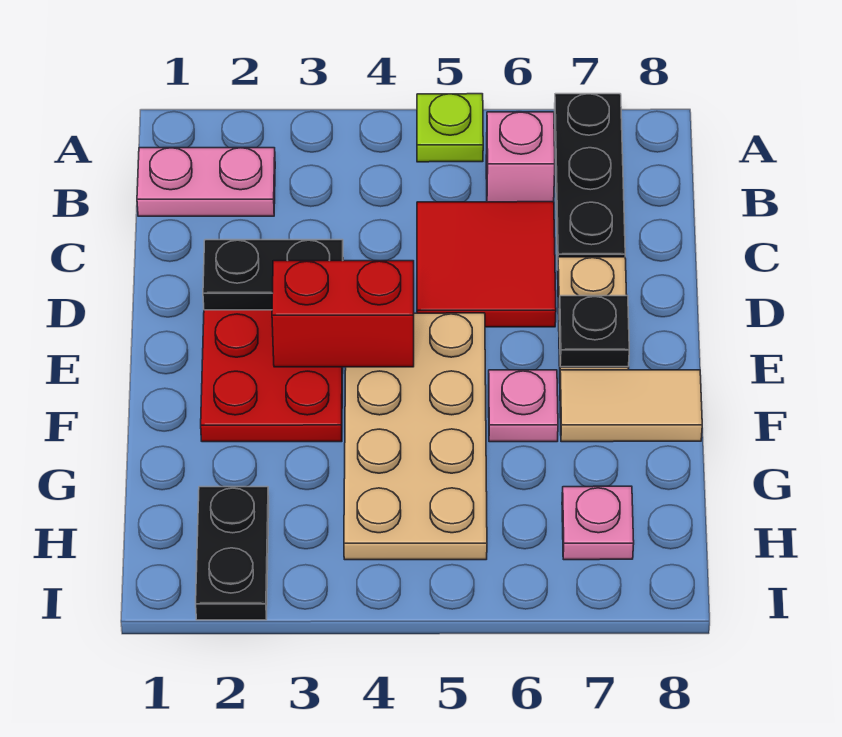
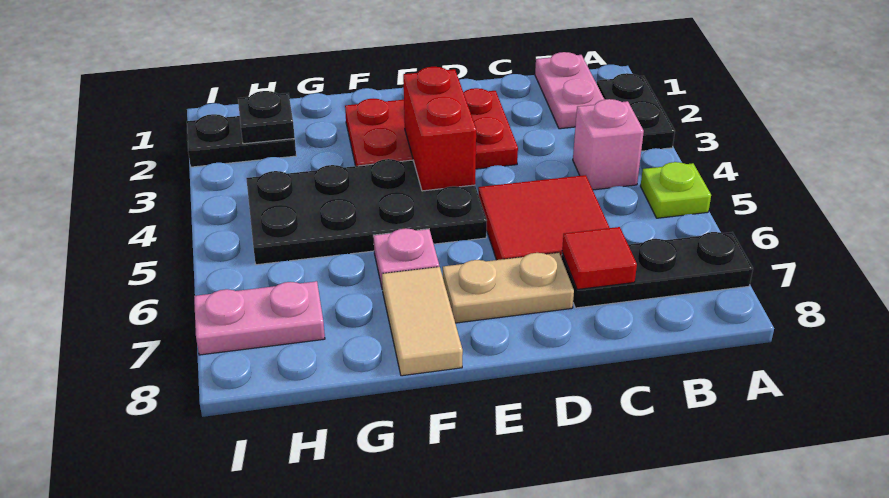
pink brick B6 level 1 -> pink brick B4 level 1
none -> red tile C7 level 2
black plate D2:D3 level 2 -> black plate A2:A3 level 1
tan plate E4:H5 level 1 -> black plate E4:H5 level 1
black plate E7 level 2 -> black plate H2 level 2
pink plate H7 level 1 -> pink plate H7:I7 level 1

